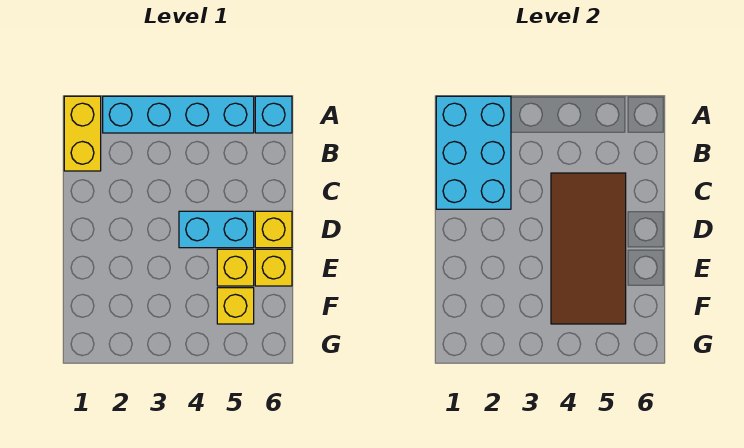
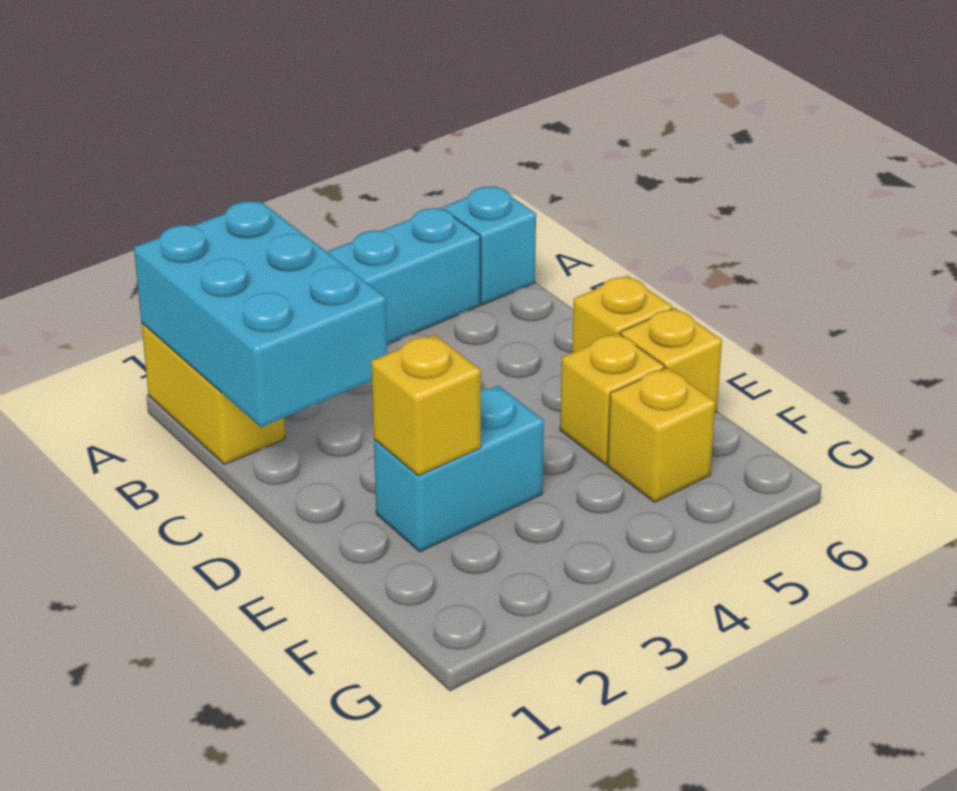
brown tile C4:F5 level 2 -> none
cyan brick D4:D5 level 1 -> cyan brick E2:E3 level 1
none -> yellow brick E2 level 2

